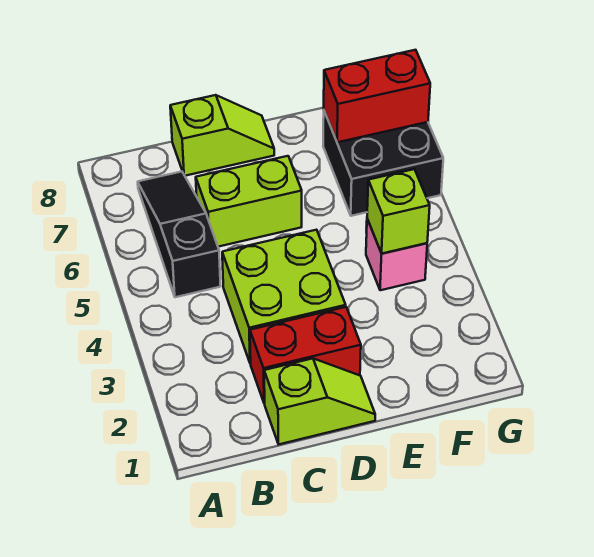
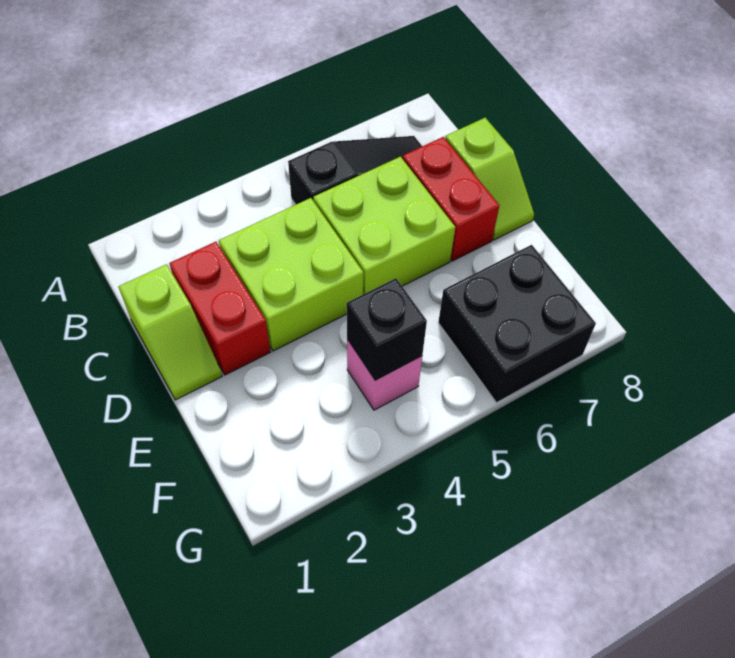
lime brick C6:D6 level 1 -> lime brick C5:D6 level 1
lime brick F4 level 2 -> black brick F4 level 2
red brick F7:G7 level 2 -> red brick C7:D7 level 1

